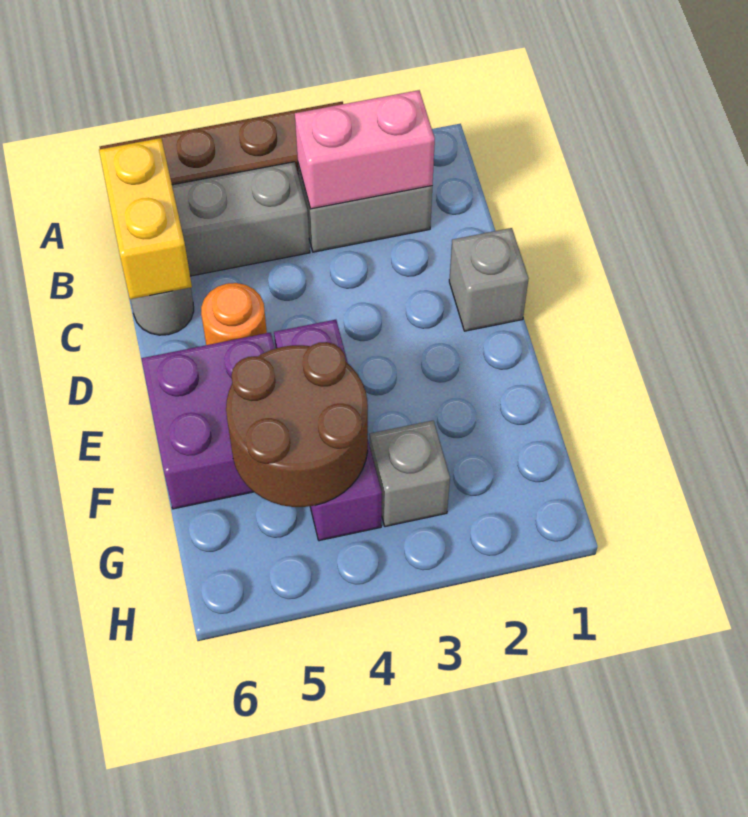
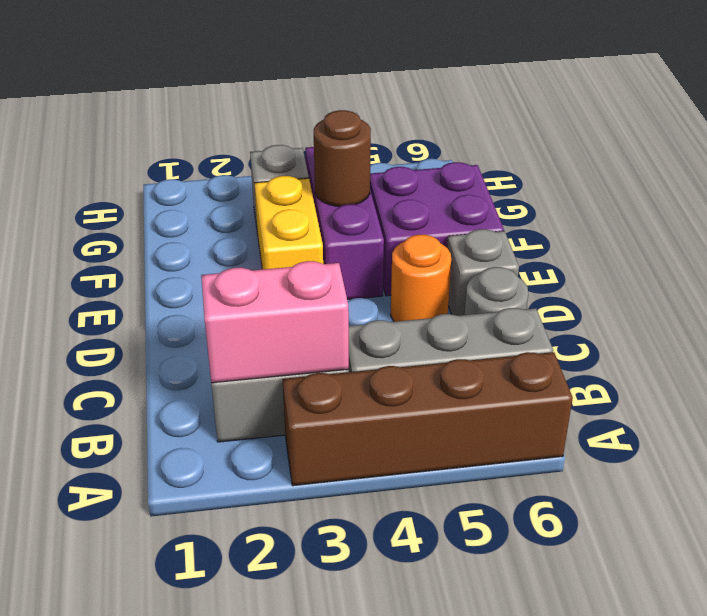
yellow brick B6:C6 level 2 -> yellow brick E3:F3 level 1
grey brick D1 level 1 -> grey brick D6 level 1
brown round brick F4:G5 level 2 -> brown round brick F4 level 2

